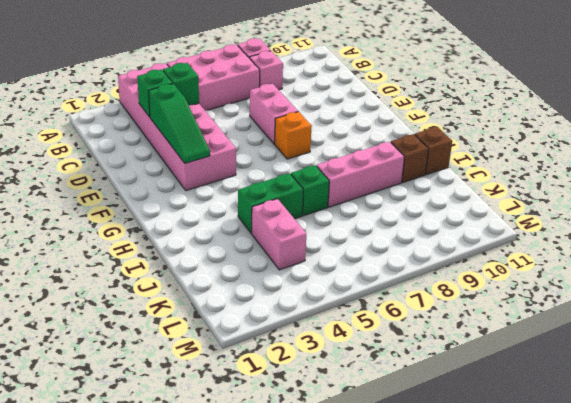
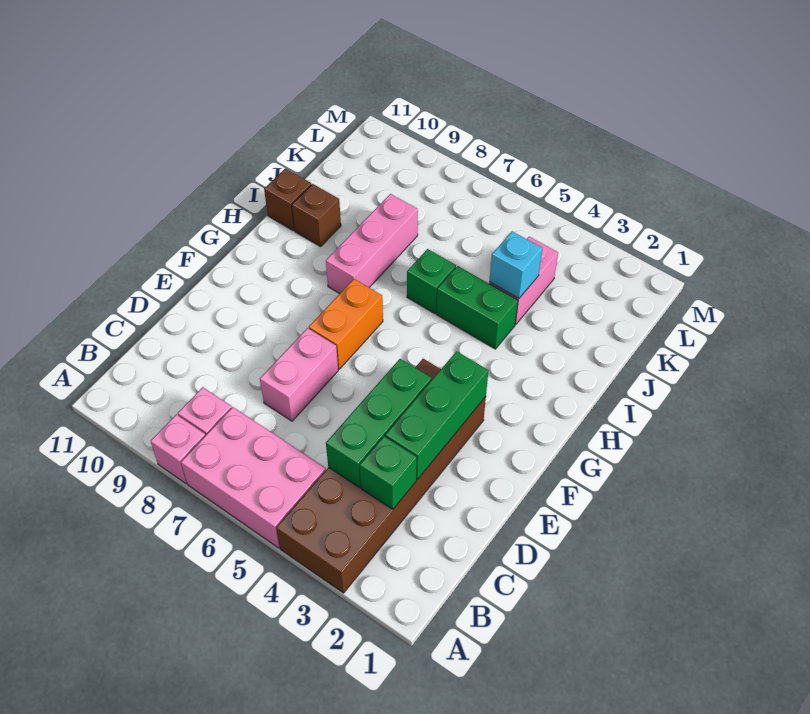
pink brick A3:F4 level 1 -> brown brick A3:F4 level 1
green brick C4 level 2 -> green brick C4:E4 level 2
green slope D3:F3 level 2 top D -> green brick D3:F3 level 2
orange brick F7 level 1 -> orange brick F7:G7 level 1
pink brick I7:I9 level 1 -> pink brick H8:J8 level 1
none -> cyan brick J4 level 2

